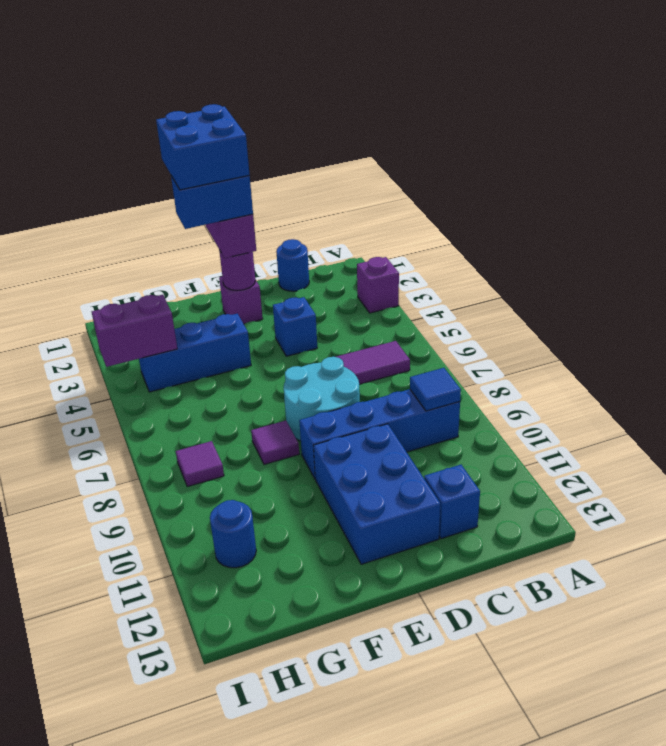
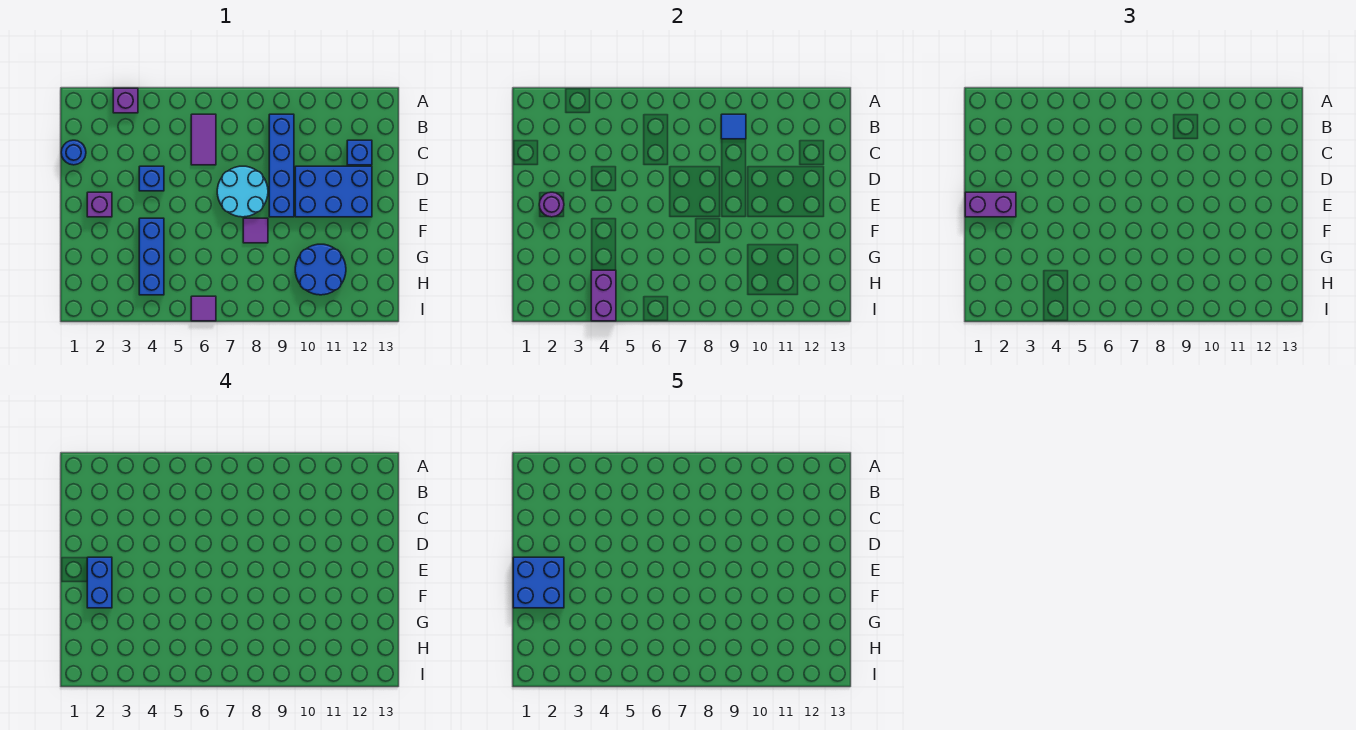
purple tile H8 level 1 -> purple tile I6 level 1
blue round brick H11 level 1 -> blue round brick G10:H11 level 1

